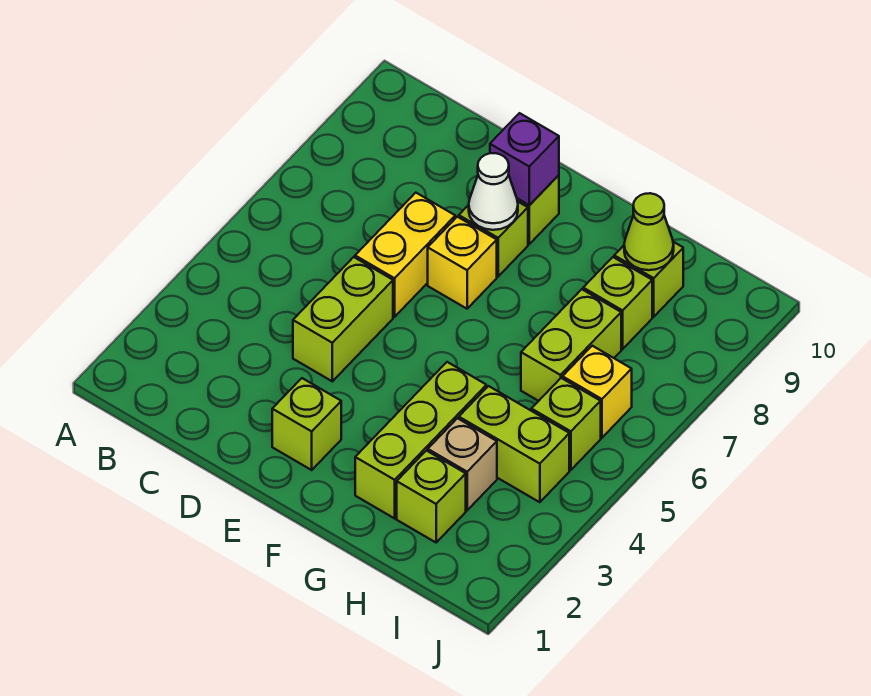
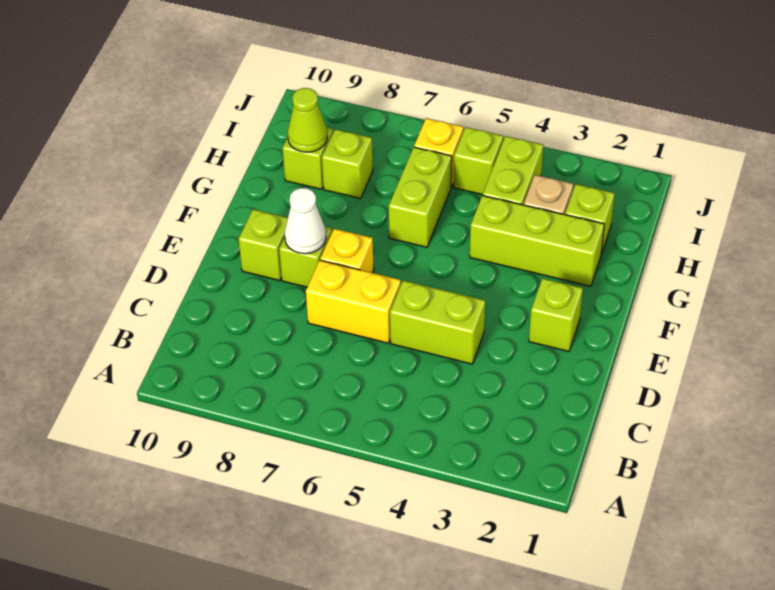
purple brick E9 level 2 -> none
lime brick H6:H7 level 1 -> lime brick G6:H6 level 1

